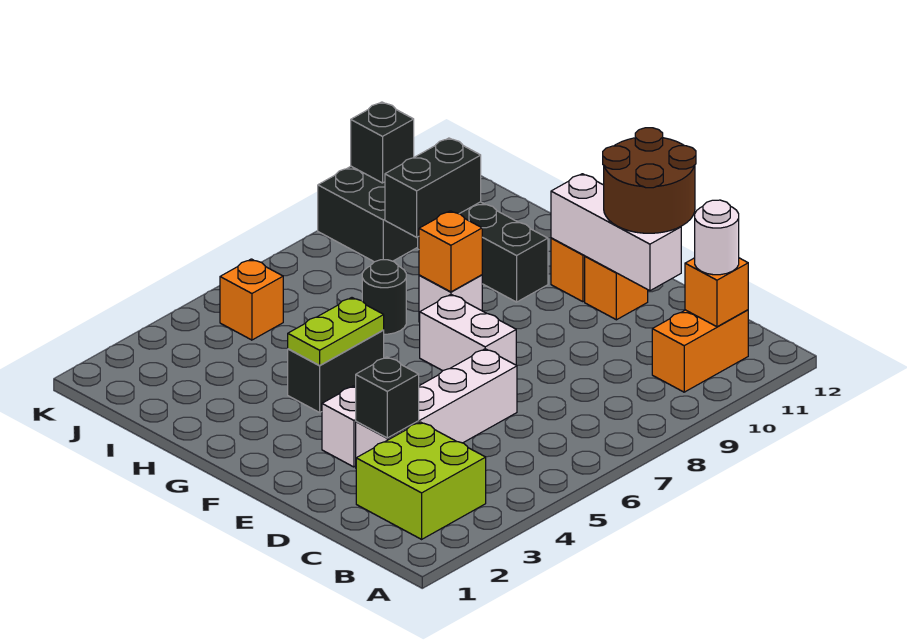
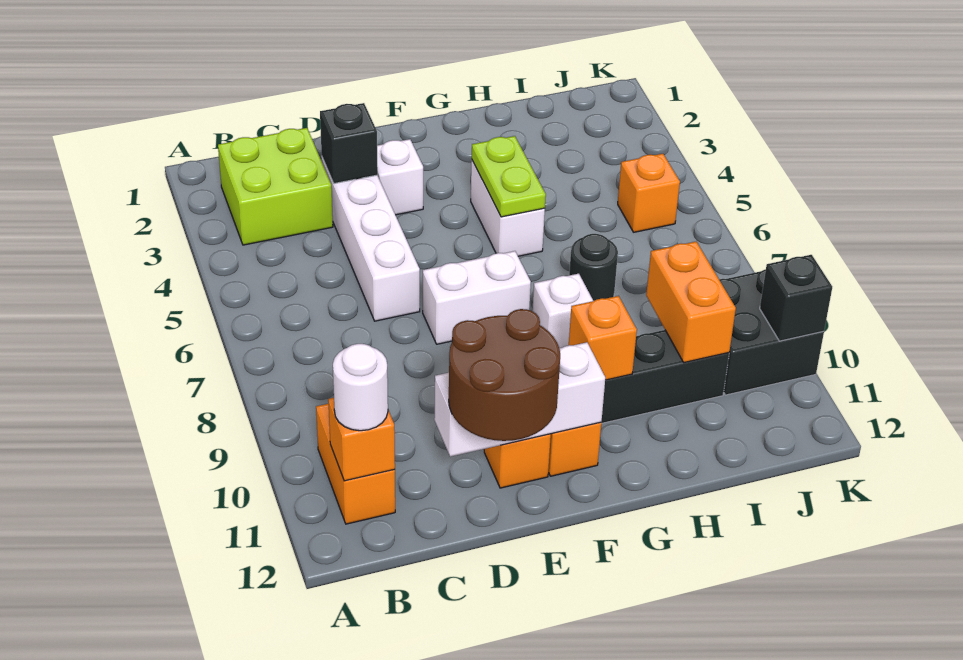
black brick G4:G5 level 1 -> white brick G4:G5 level 1
orange brick G8 level 2 -> orange brick G10 level 2
black brick I9:I10 level 2 -> orange brick I9:I10 level 2

